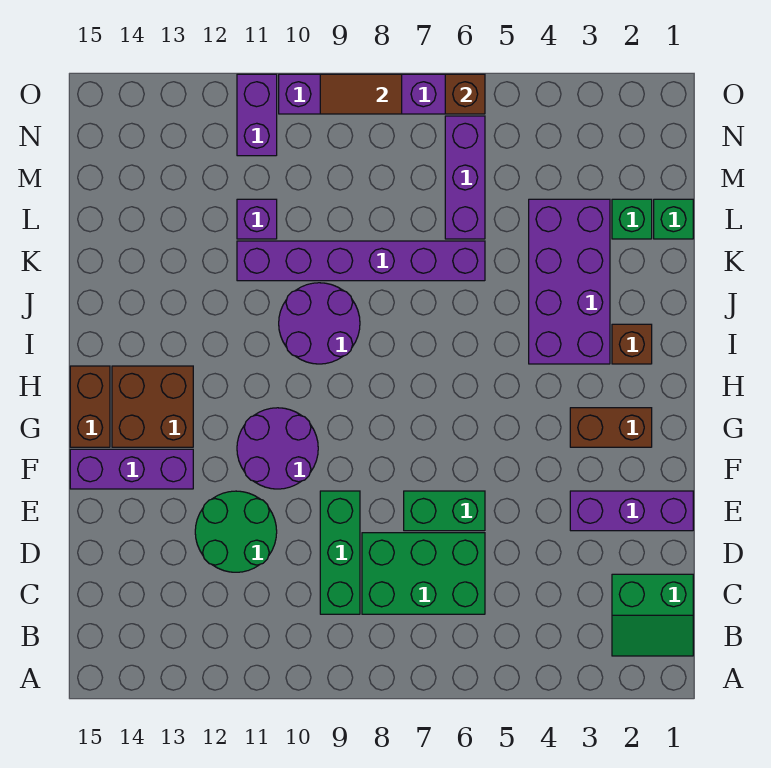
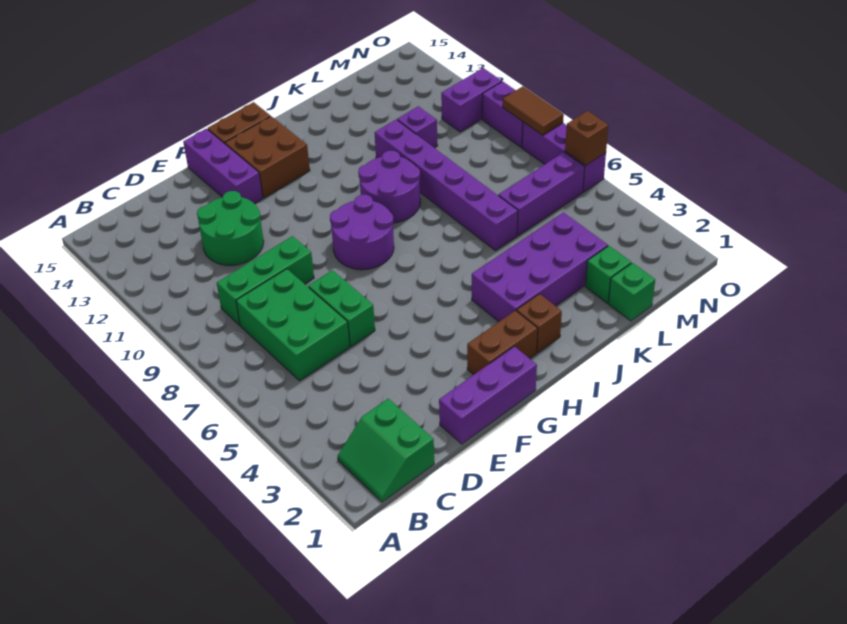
purple brick E1:E3 level 1 -> purple brick E1:G1 level 1
purple round brick F10:G11 level 1 -> purple round brick G8:H9 level 1
brown brick G2:G3 level 1 -> brown brick G2:H2 level 1

